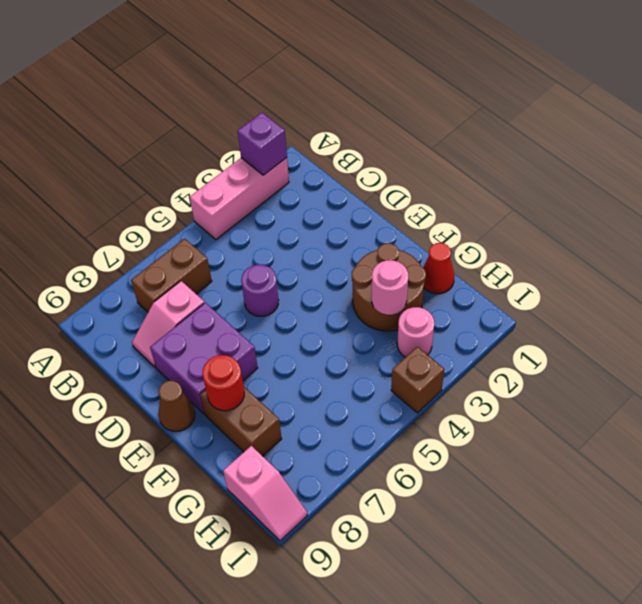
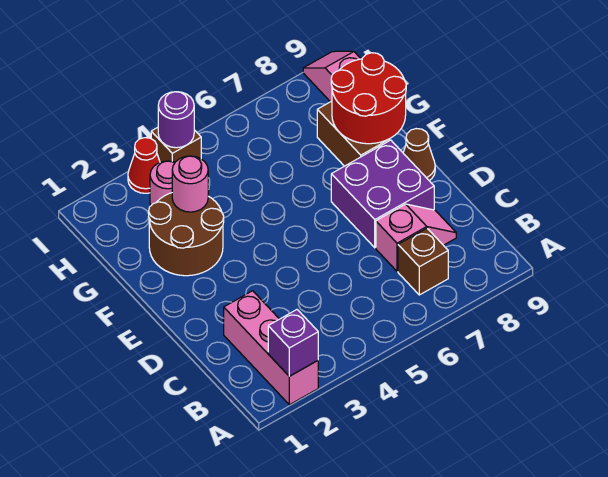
pink brick A2:A4 level 1 -> pink brick A2:C2 level 1
brown brick B6:B7 level 1 -> brown brick B7 level 1
purple round brick D5 level 1 -> purple round brick I4 level 2
red round brick F8 level 2 -> red round brick F8:G9 level 2
red cone G1 level 1 -> red cone I3 level 1

